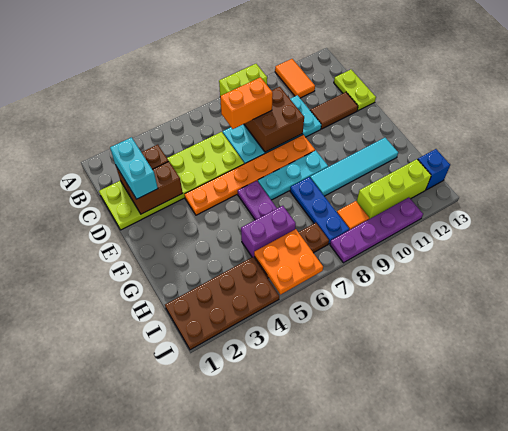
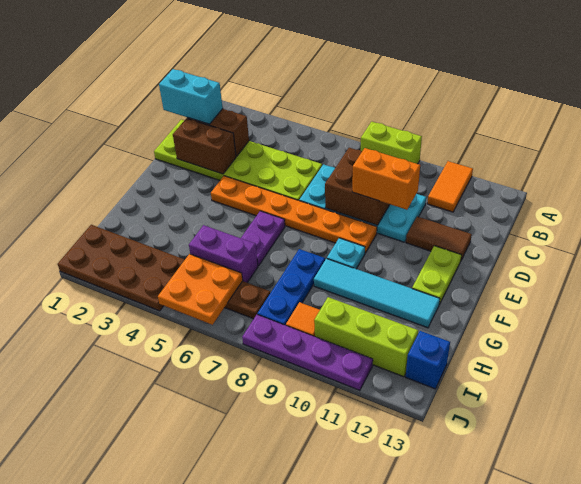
cyan brick C2:D2 level 3 -> cyan brick C1:C2 level 3
orange brick C7:C8 level 3 -> orange brick D9:D10 level 3
lime plate C13:D13 level 1 -> lime plate E12:F12 level 1
cyan plate F7:F9 level 1 -> cyan plate F9 level 1

